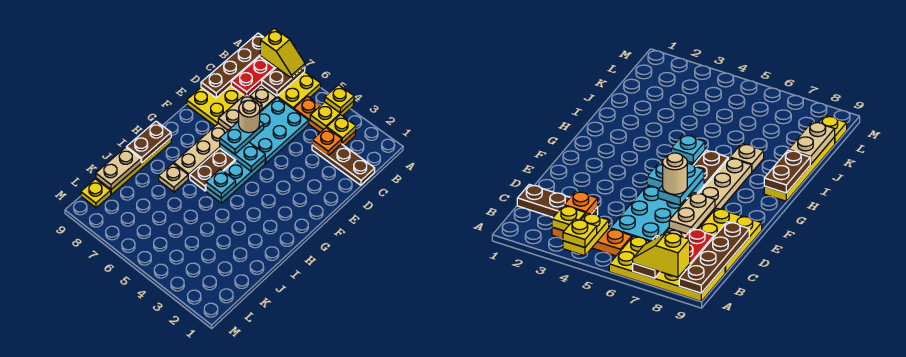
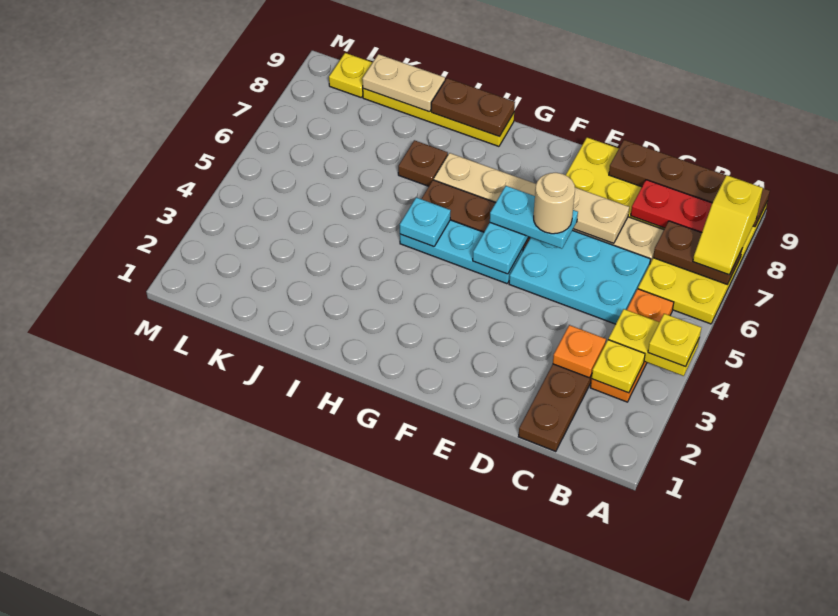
tan plate I7 level 1 -> brown plate I7 level 1

